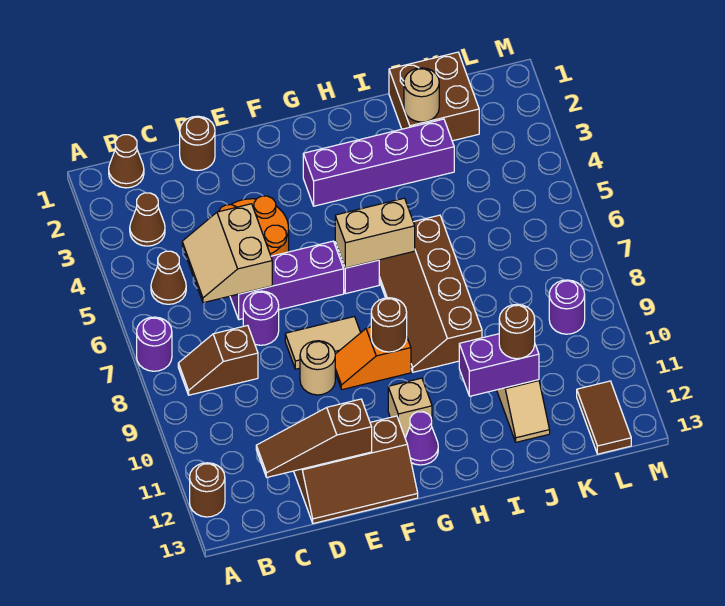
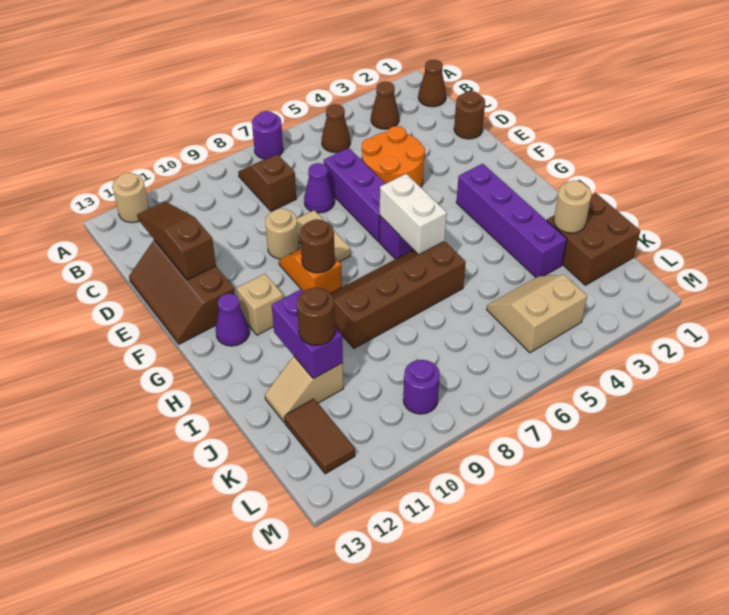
brown round brick A12 level 1 -> tan round brick A12 level 1
tan slope C5:D6 level 2 top D -> tan slope K4:L5 level 1 top L
purple round brick D7 level 1 -> purple cone D7 level 1
tan brick G6:H6 level 2 -> white brick G6:H6 level 2
brown tile L12:L13 level 1 -> brown tile K12:L12 level 1

